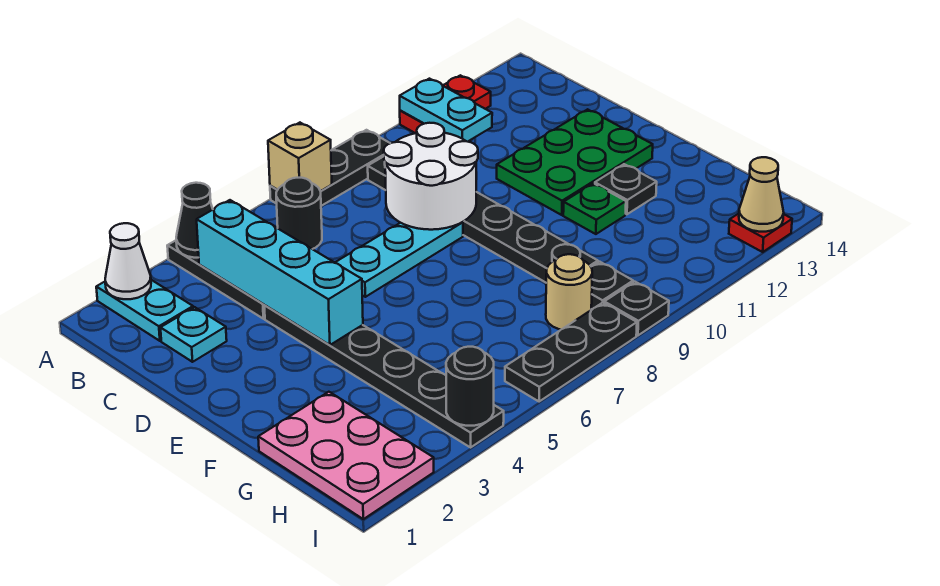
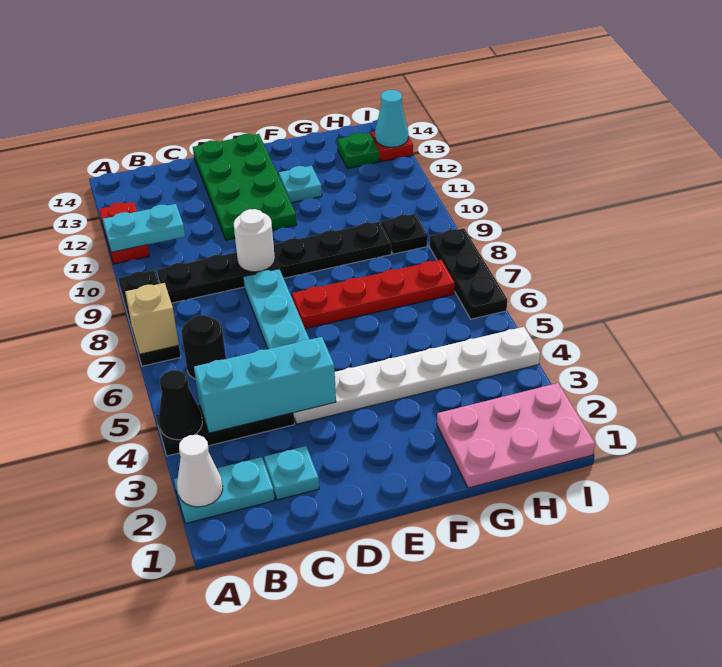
cyan brick B4:E4 level 2 -> cyan brick B4:D4 level 2
white round brick C8:D9 level 2 -> white round brick D9 level 2
black plate D4:I4 level 1 -> white plate D4:I4 level 1
green plate D11:E13 level 1 -> green plate D11:E14 level 1
none -> red plate E7:H7 level 1
green plate F11 level 1 -> green plate H13 level 1
black plate F12 level 1 -> cyan plate F12 level 1
tan round brick H8 level 1 -> none
black round brick I4 level 2 -> none
black plate I9 level 1 -> none
tan cone I13 level 2 -> cyan cone I13 level 2

